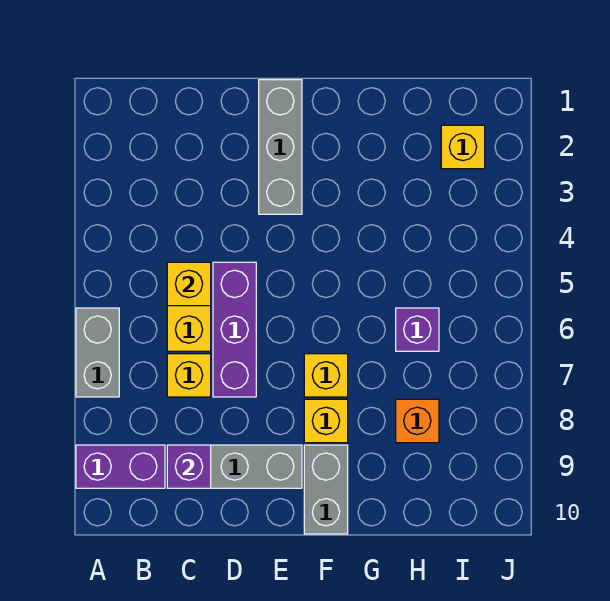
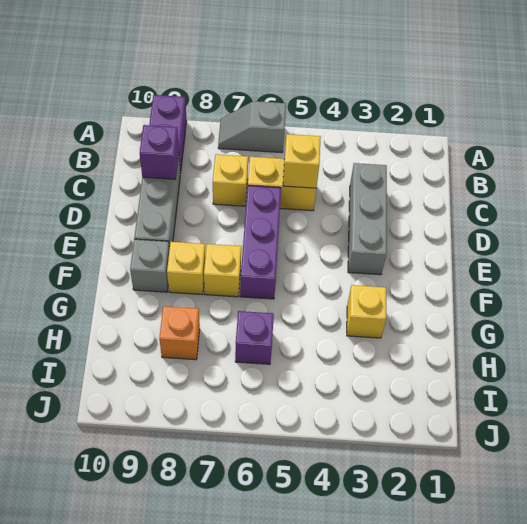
grey brick A6:A7 level 1 -> grey slope A6:A7 level 1 top 6
purple brick D5:D7 level 1 -> purple brick D6:F6 level 1
grey brick E1:E3 level 1 -> grey brick C3:E3 level 1
grey brick F9:F10 level 1 -> grey brick F9 level 1
yellow brick I2 level 1 -> yellow brick G3 level 1

